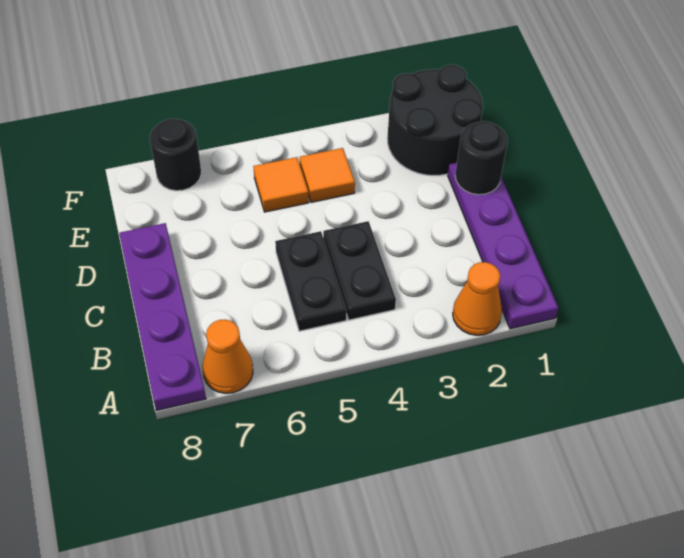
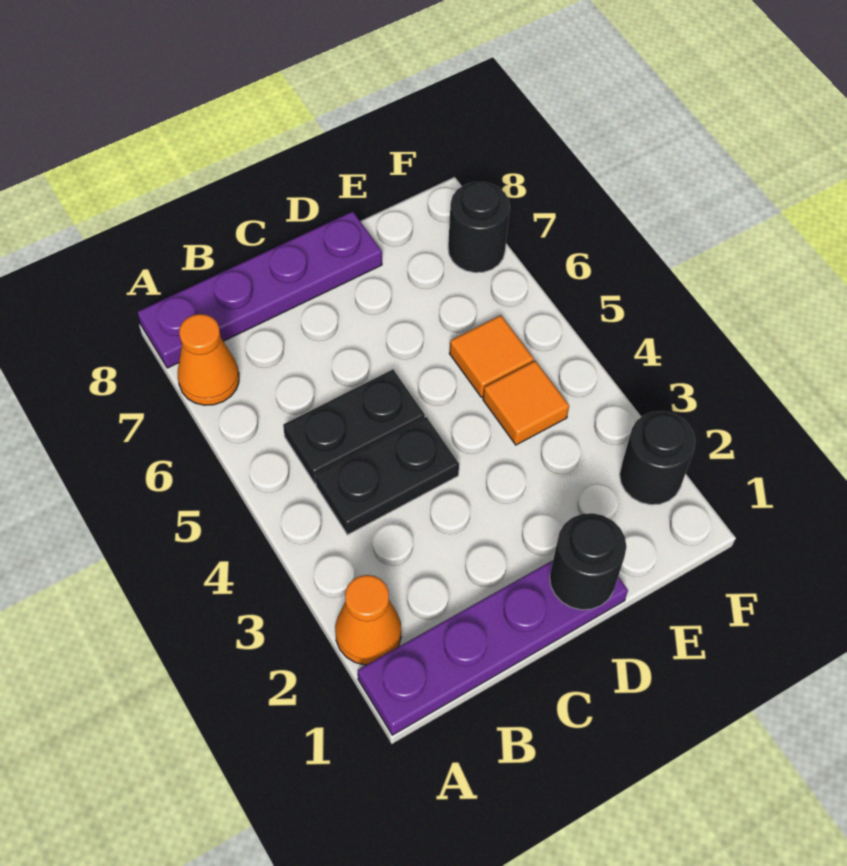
black round brick E1:F2 level 1 -> black round brick F2 level 1

